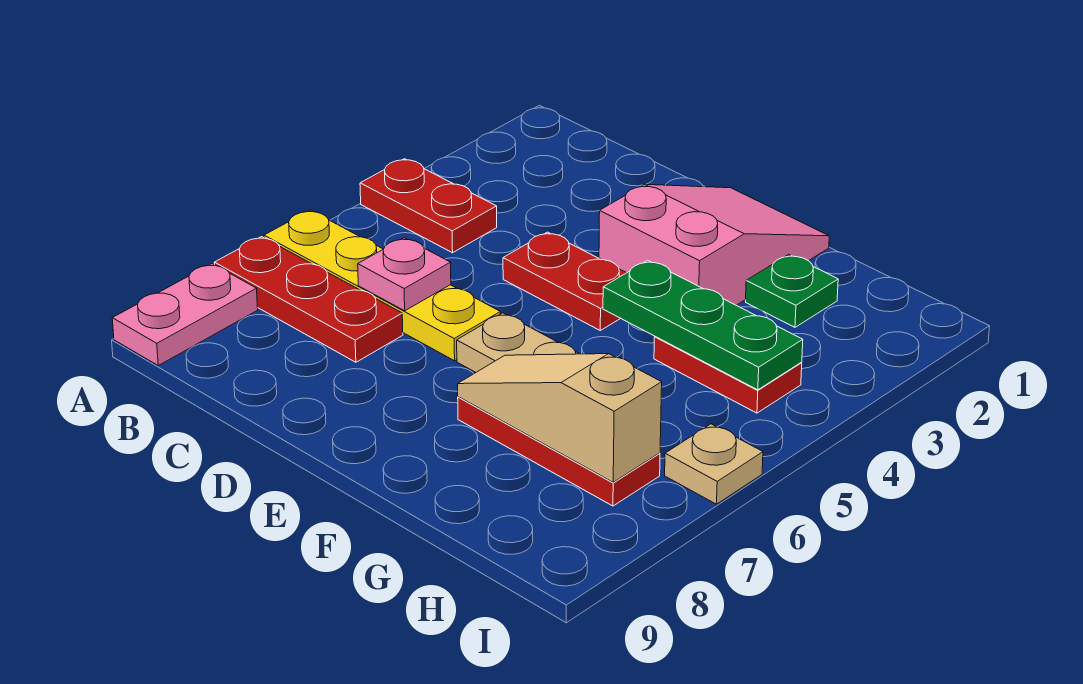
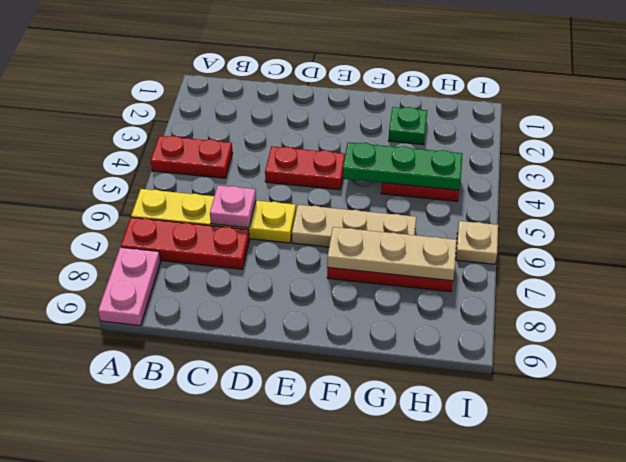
pink slope E1:F3 level 1 top 3 -> none
tan slope F7:H7 level 2 top H -> tan plate F7:H7 level 2

